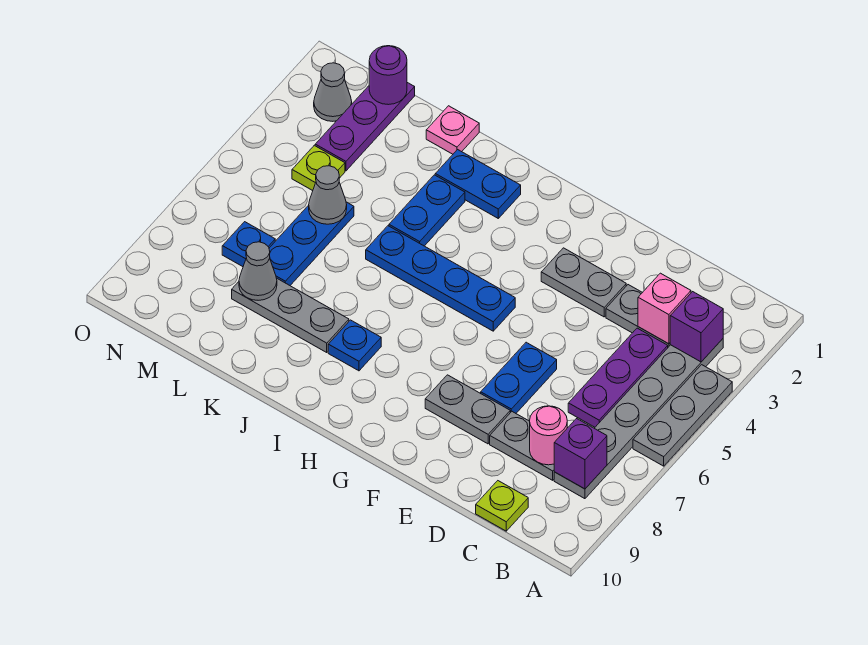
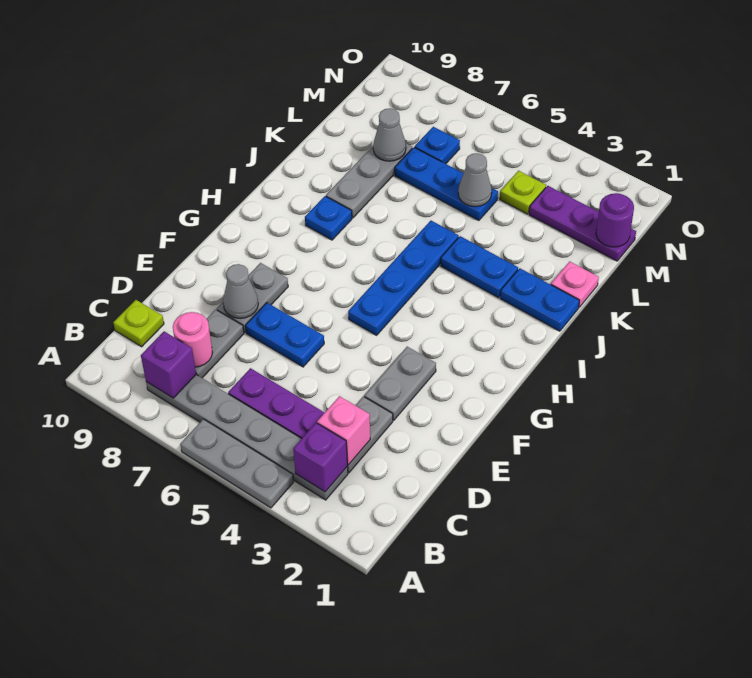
blue plate I2:J2 level 1 -> blue plate J1:J2 level 1
grey cone N2 level 1 -> grey cone E8 level 2

